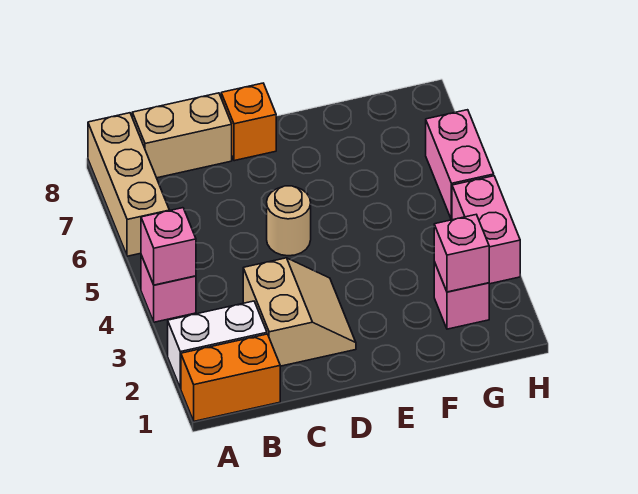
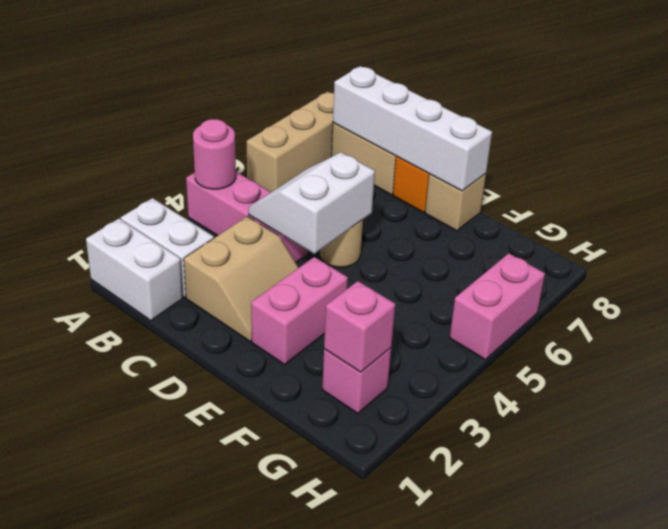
orange brick A1:B1 level 1 -> white brick A1:B1 level 1
pink brick A4 level 1 -> pink brick A4:C4 level 1
pink brick A4 level 2 -> pink round brick A4 level 2
none -> white brick B8:E8 level 2
none -> white slope C4:D5 level 2 top D
none -> tan brick E8 level 1
pink brick H3:H4 level 1 -> pink brick E2:E3 level 1

